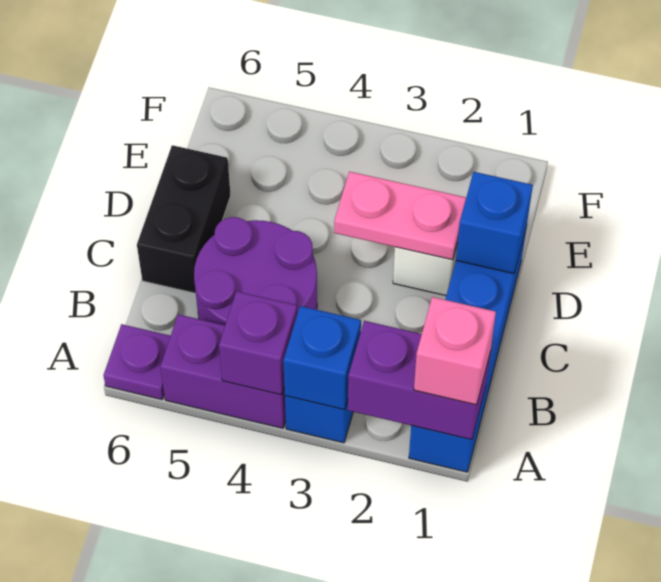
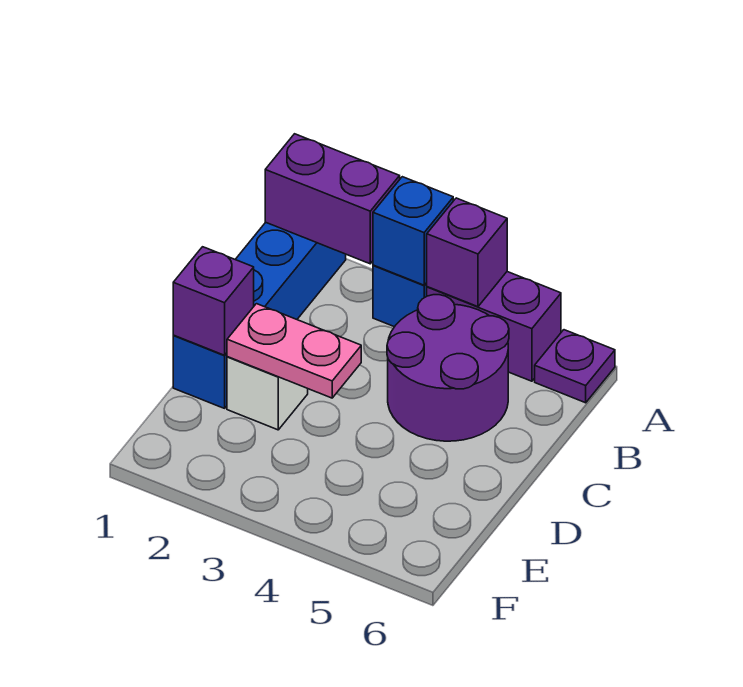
pink brick A1 level 3 -> none
black brick C6:D6 level 1 -> none
blue brick D1 level 2 -> purple brick D1 level 2

